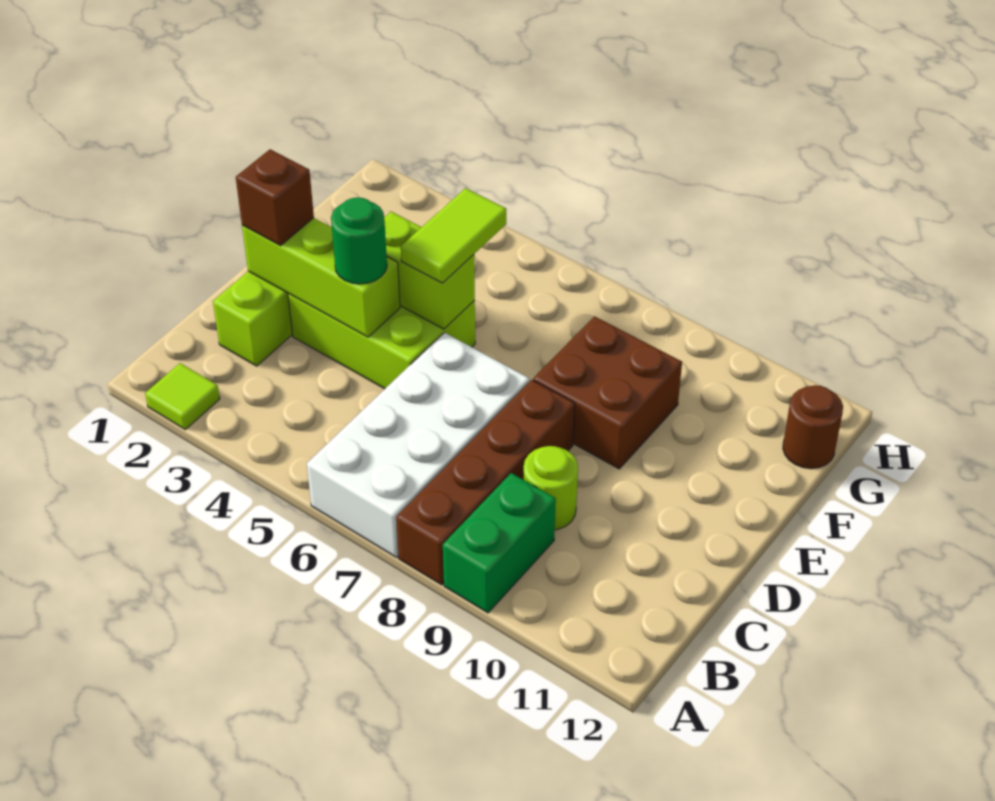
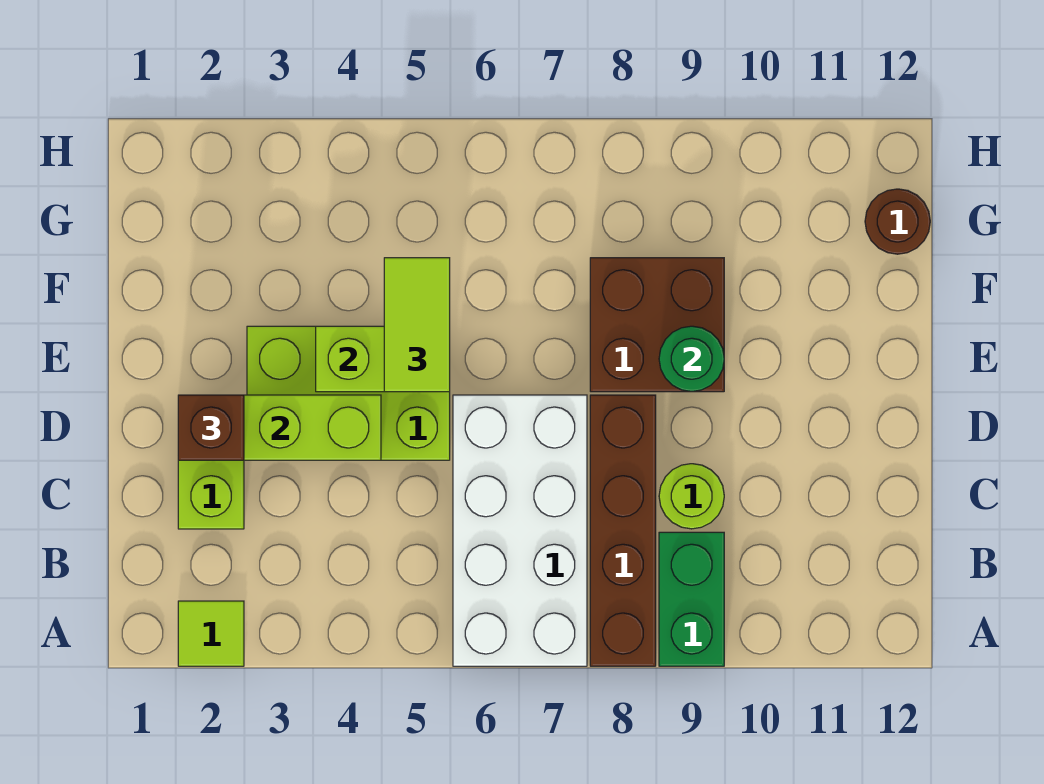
green round brick D4 level 3 -> green round brick E9 level 2

